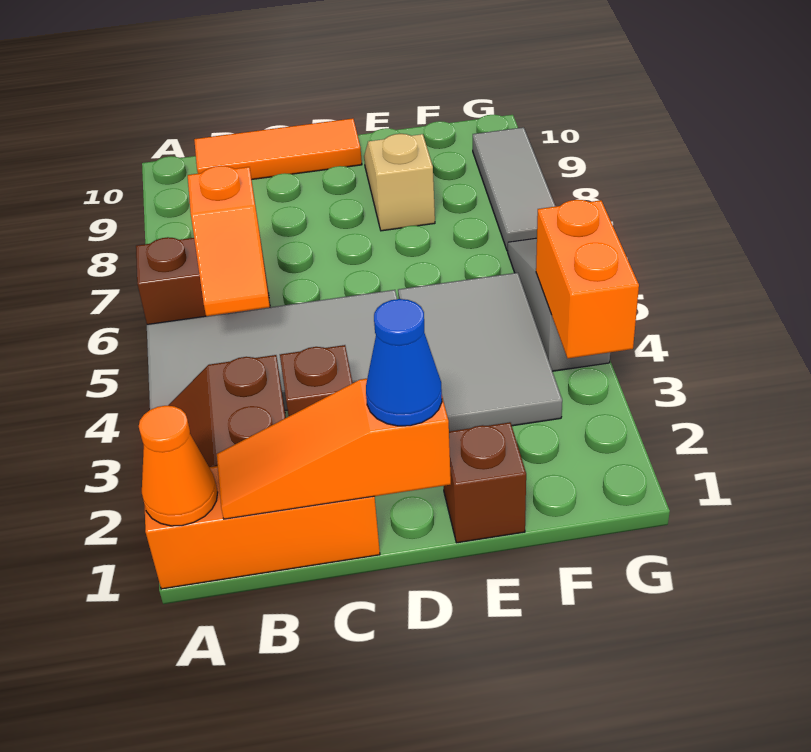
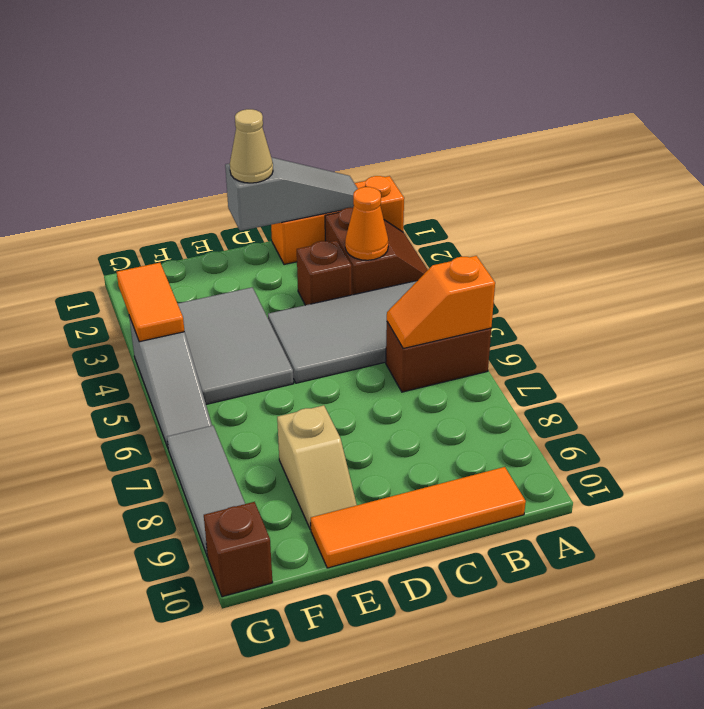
orange cone A1 level 2 -> orange cone B3 level 2
orange slope B1:D1 level 2 top D -> grey slope B1:D1 level 2 top D
orange slope B5:B6 level 2 top 6 -> orange slope A6:B6 level 2 top A
orange tile B10:D10 level 1 -> orange tile B10:E10 level 1
blue cone D1 level 3 -> tan cone D1 level 3
brown brick E1 level 1 -> brown brick G10 level 1
orange brick G3:G4 level 2 -> orange tile G3:G4 level 2

